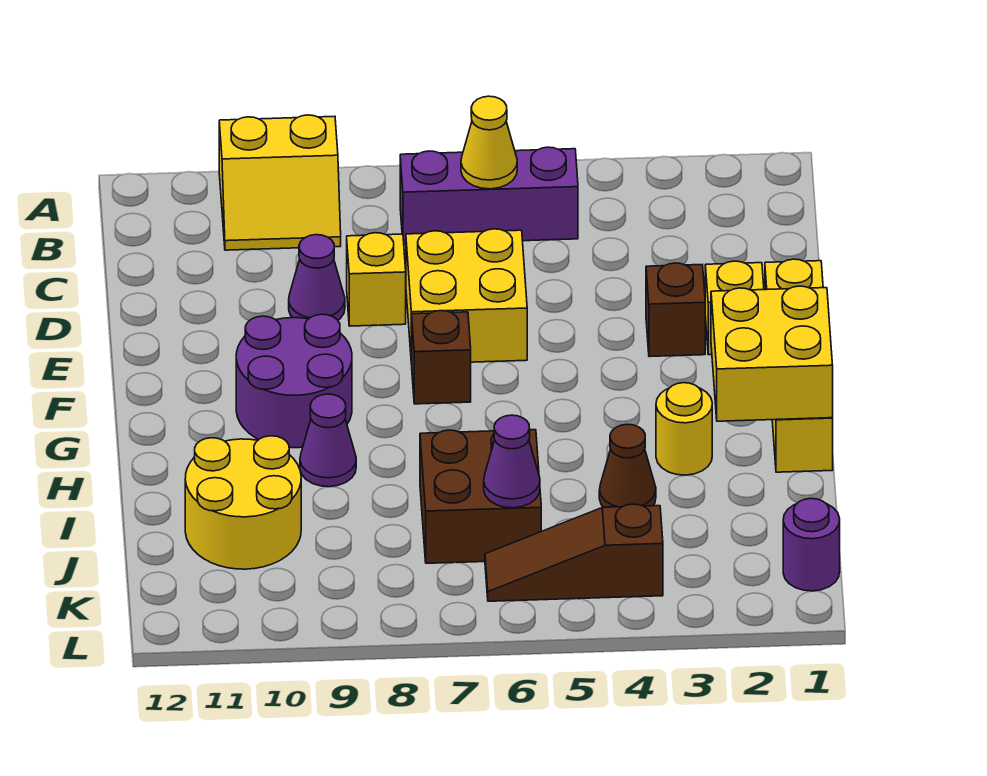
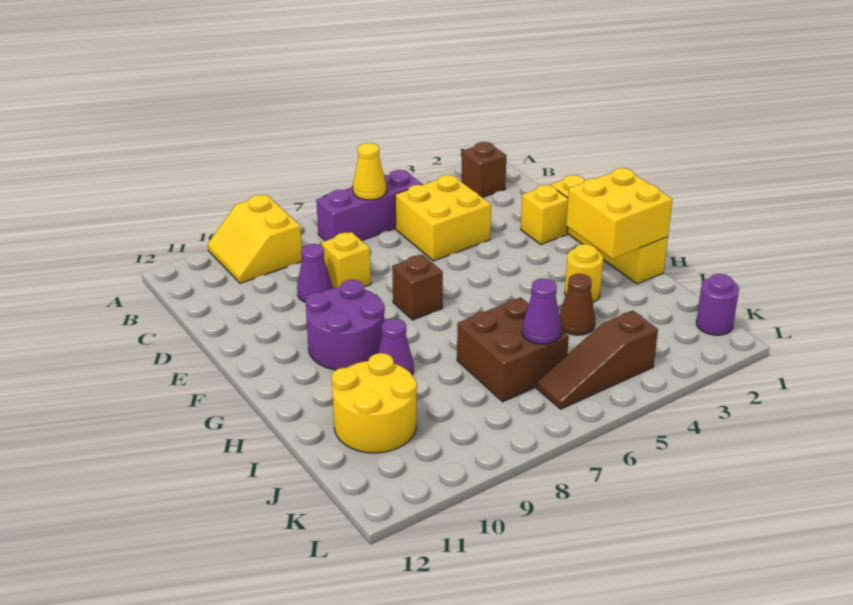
yellow slope A9:B10 level 1 top A -> yellow slope A9:B10 level 1 top 9
yellow brick D6:E7 level 1 -> yellow brick C4:D5 level 1
brown brick E3 level 1 -> brown brick B2 level 1

